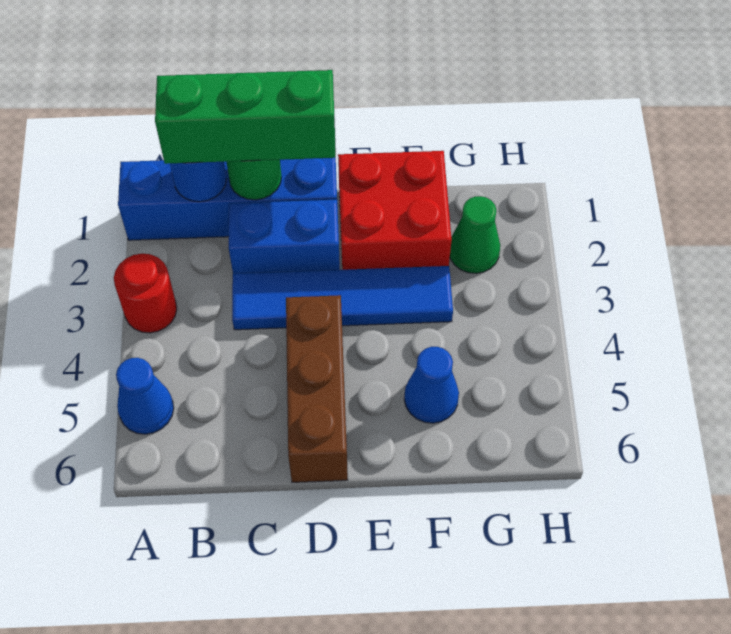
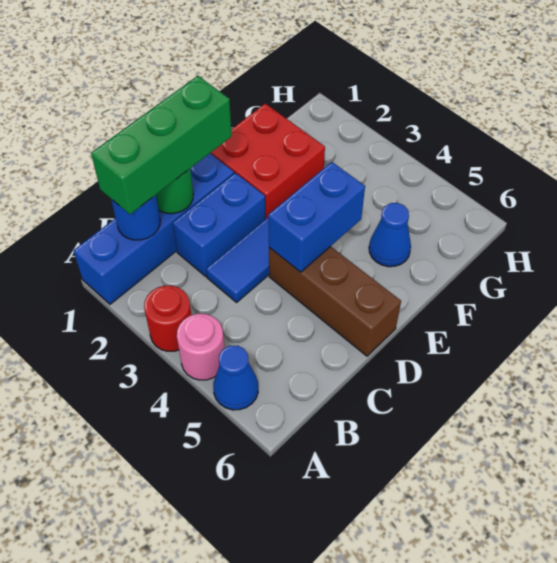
none -> pink round brick A4 level 1
none -> blue brick D4:E4 level 2
green cone G2 level 1 -> none

